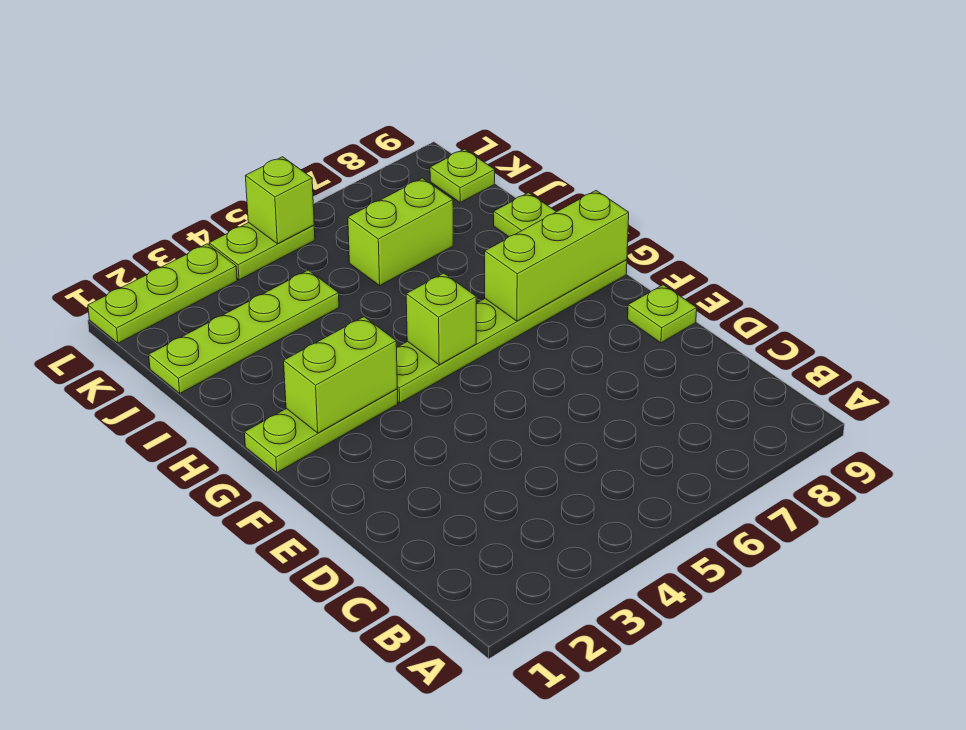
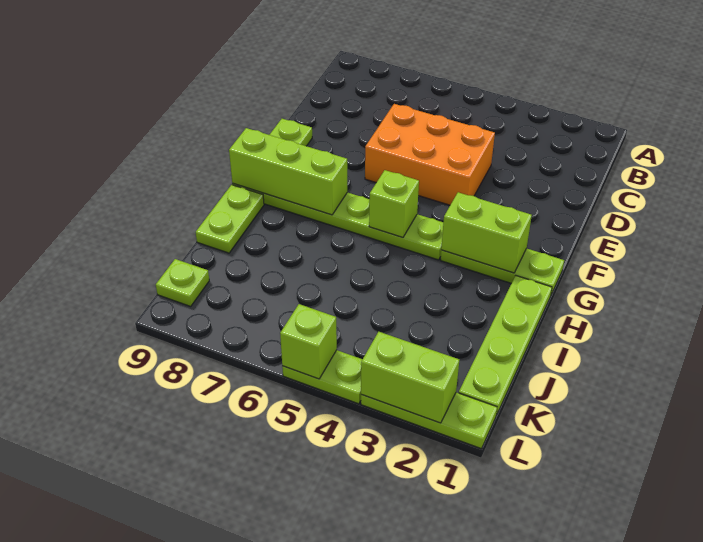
none -> orange brick D4:E6 level 1
lime plate J1:J4 level 1 -> lime plate H1:K1 level 1
lime brick J6:J7 level 1 -> lime brick L2:L3 level 2

